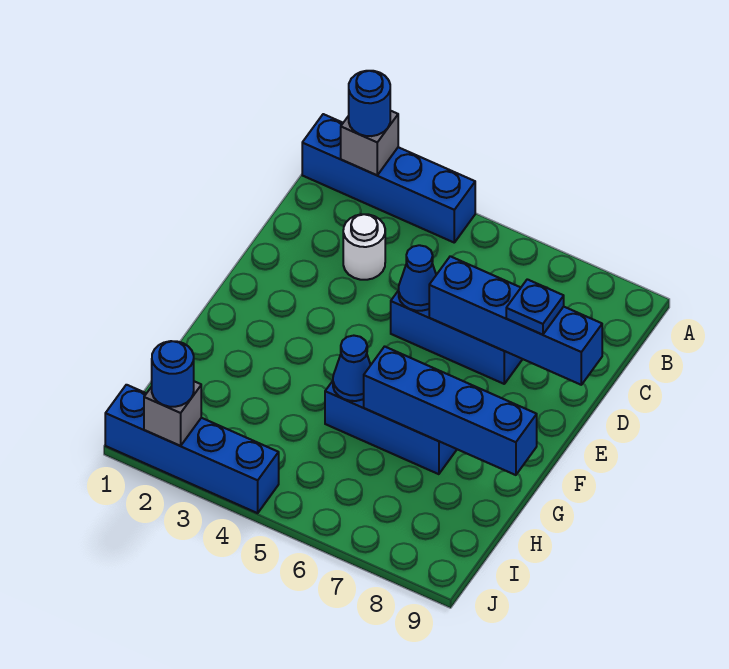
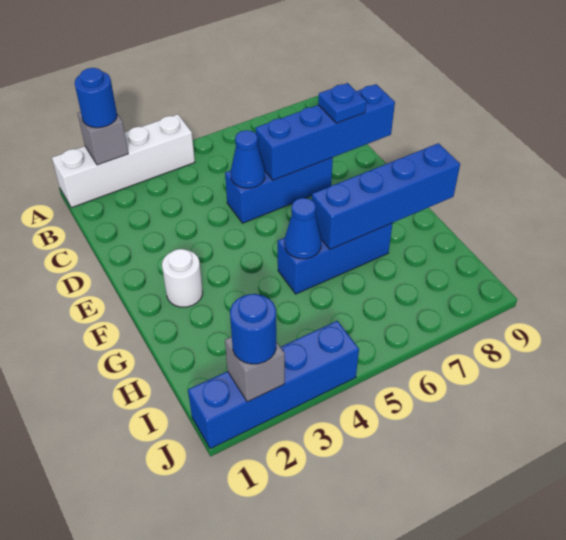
blue brick A1:A4 level 1 -> white brick A1:A4 level 1
white round brick C3 level 1 -> white round brick F2 level 1

